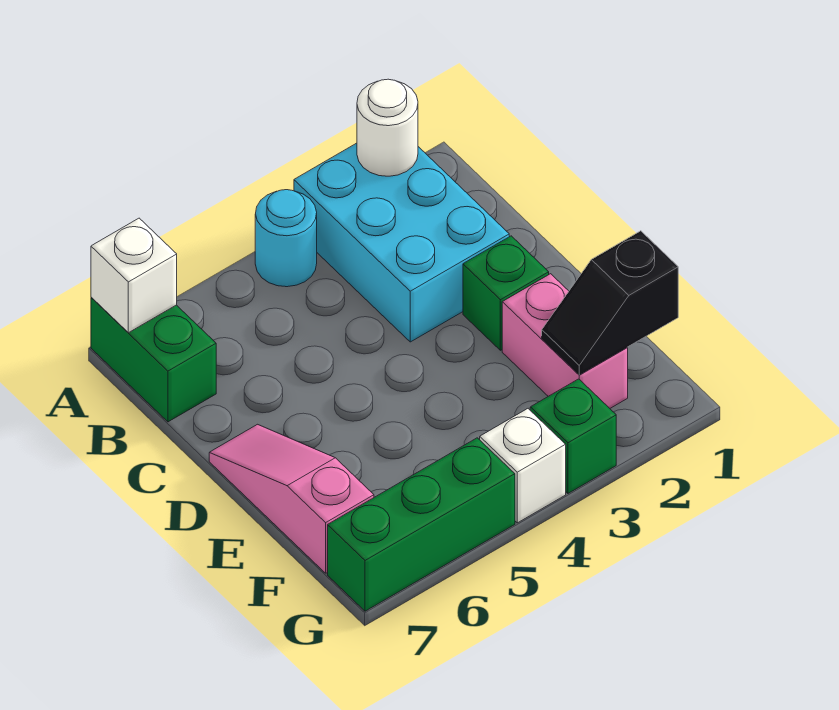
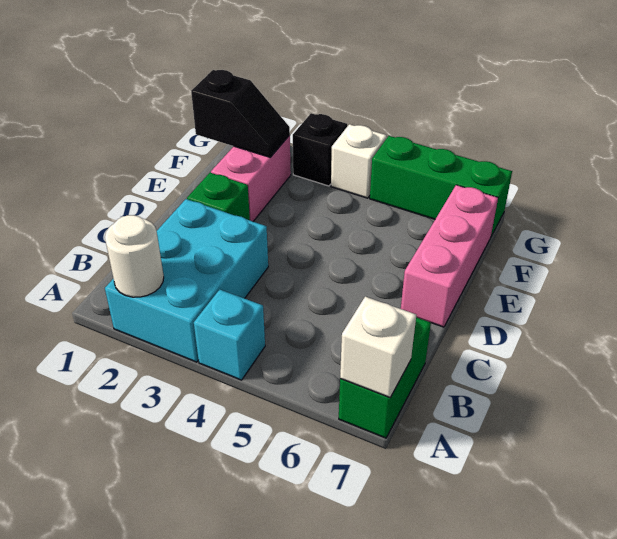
cyan round brick A4 level 1 -> cyan brick A4 level 1
pink slope D7:F7 level 1 top F -> pink brick D7:F7 level 1
green brick G3 level 1 -> black brick G3 level 1

